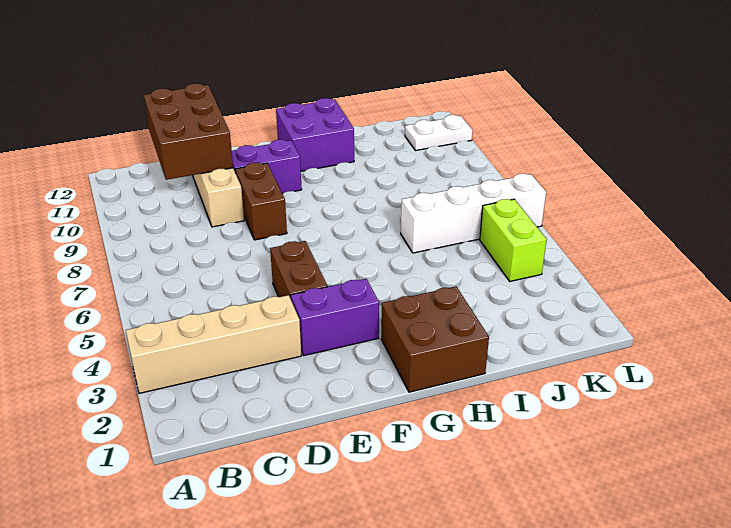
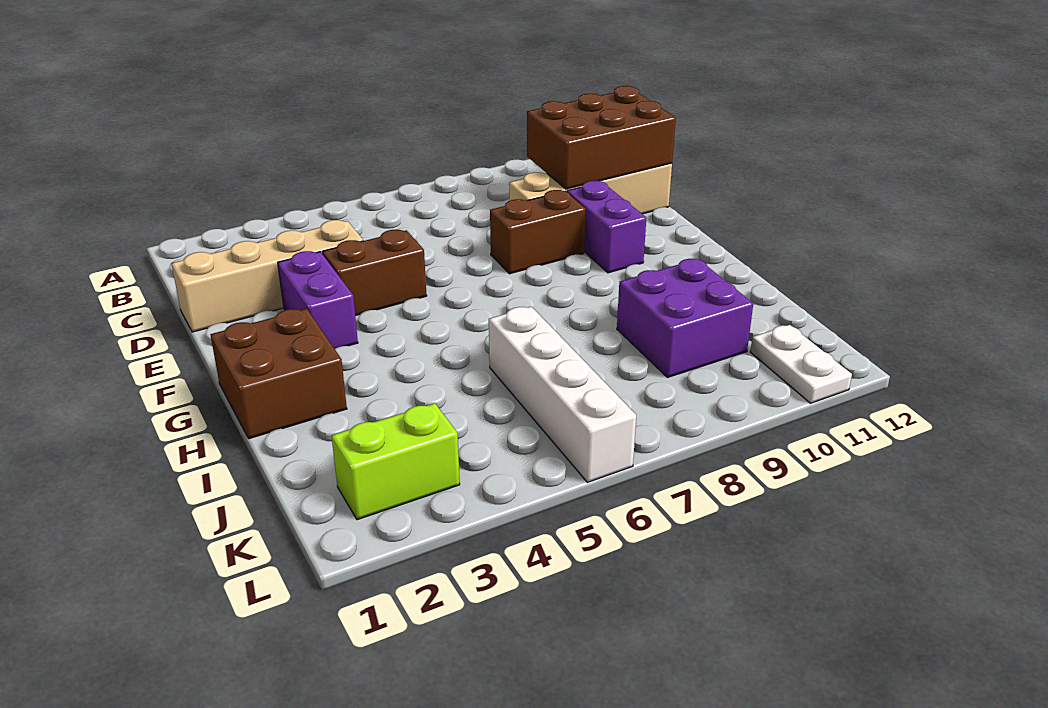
tan brick A3:D3 level 1 -> tan brick D1:D4 level 1
purple brick G11:H12 level 1 -> purple brick I9:J10 level 1
lime brick K4:K5 level 1 -> lime brick K2:K3 level 1

